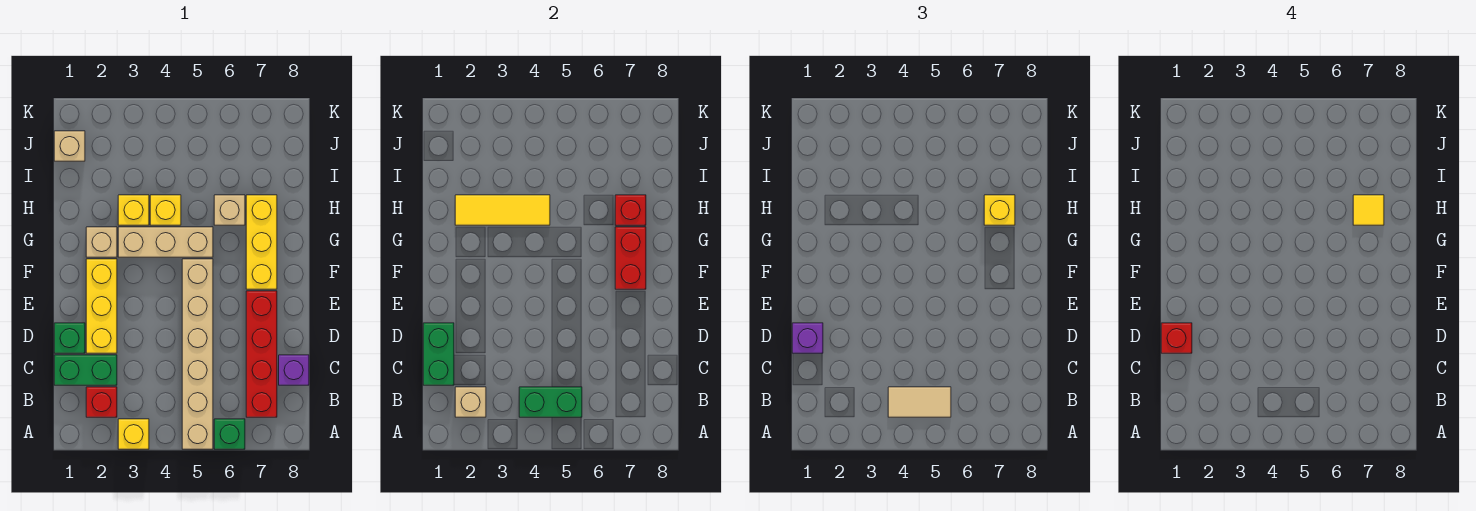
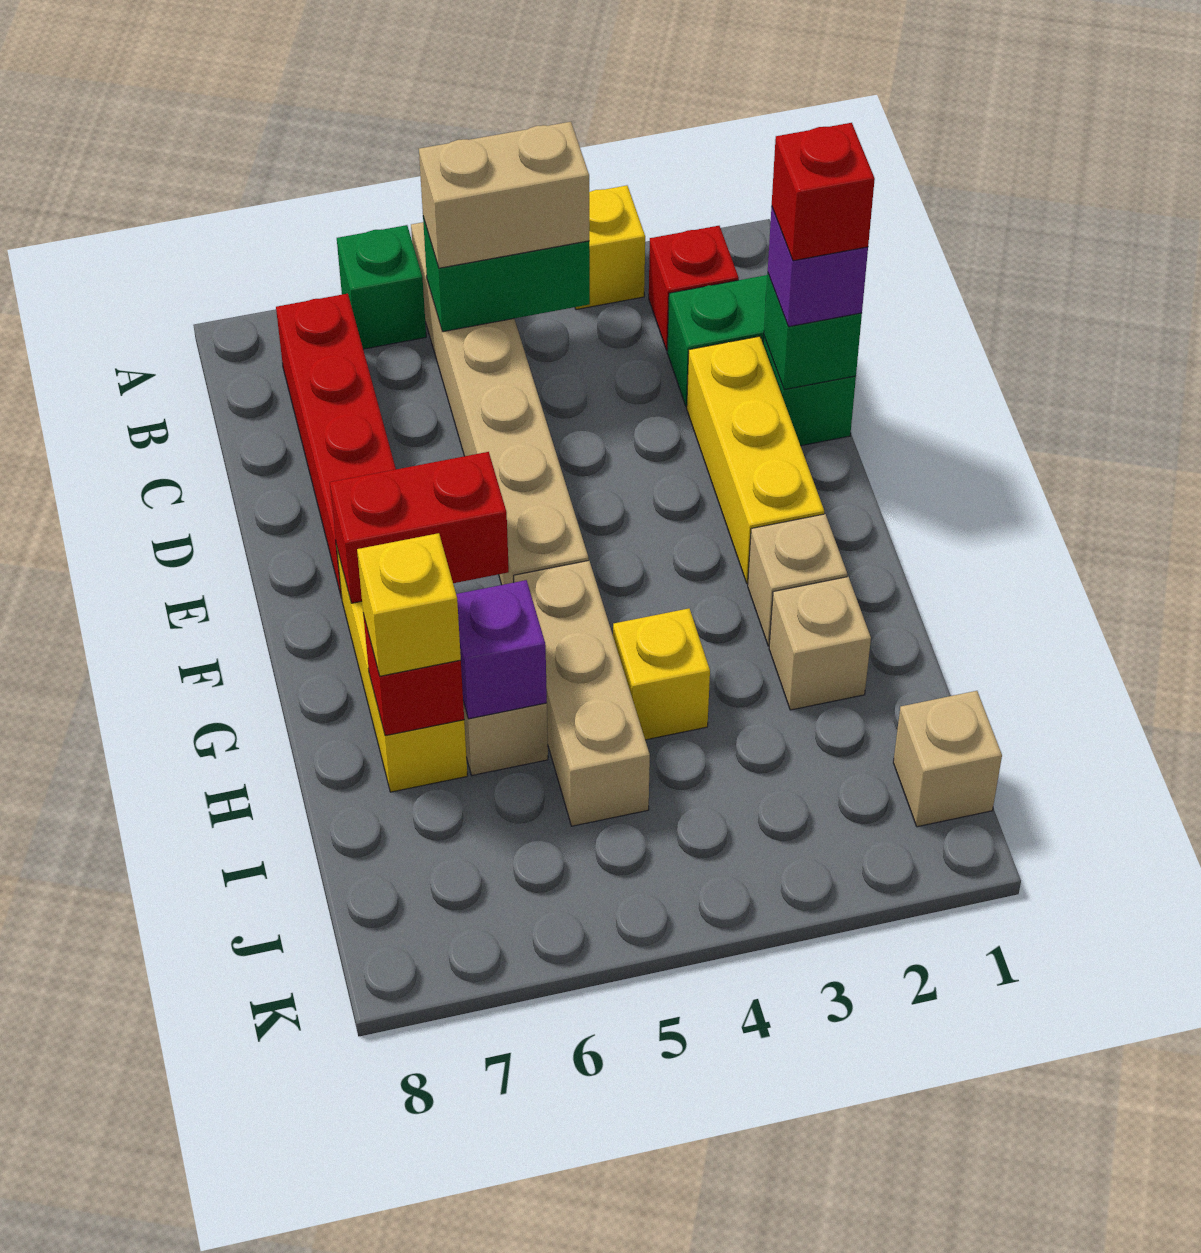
tan brick B2 level 2 -> tan brick H2 level 1
tan tile B4:B5 level 3 -> tan brick B4:B5 level 3
green brick C1:D1 level 2 -> green brick D1 level 2
purple brick C8 level 1 -> purple brick H6 level 2
red brick F7:G7 level 2 -> red brick F6:F7 level 2
tan brick G3:G5 level 1 -> tan brick G5:I5 level 1
yellow tile H2:H4 level 2 -> none
yellow brick H3 level 1 -> none
yellow tile H7 level 4 -> none

